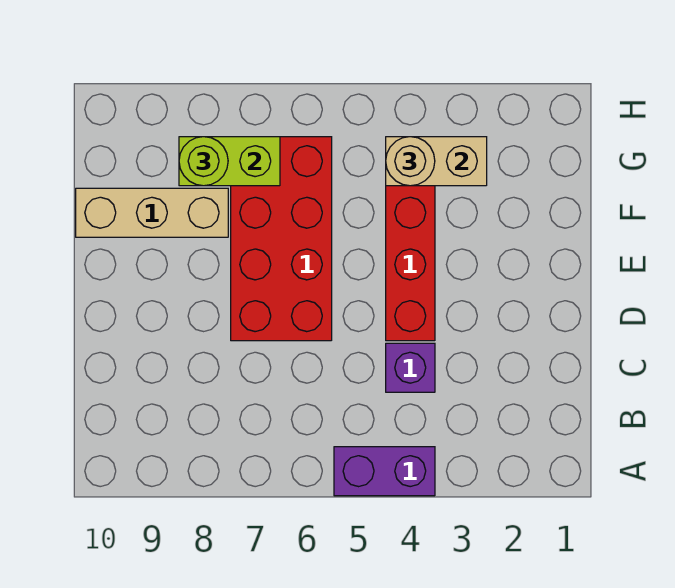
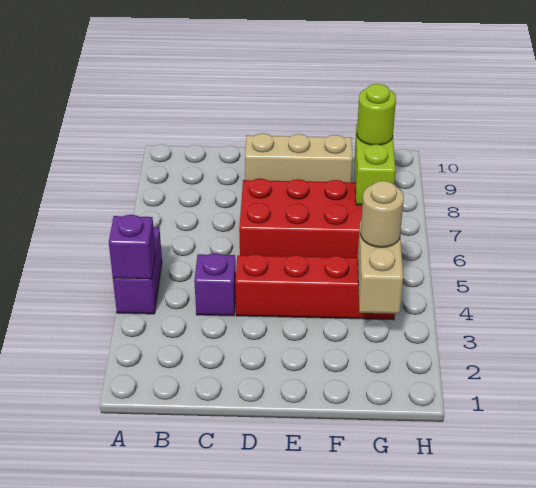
none -> purple brick A4 level 2
tan brick F8:F10 level 1 -> tan brick D9:F9 level 1

